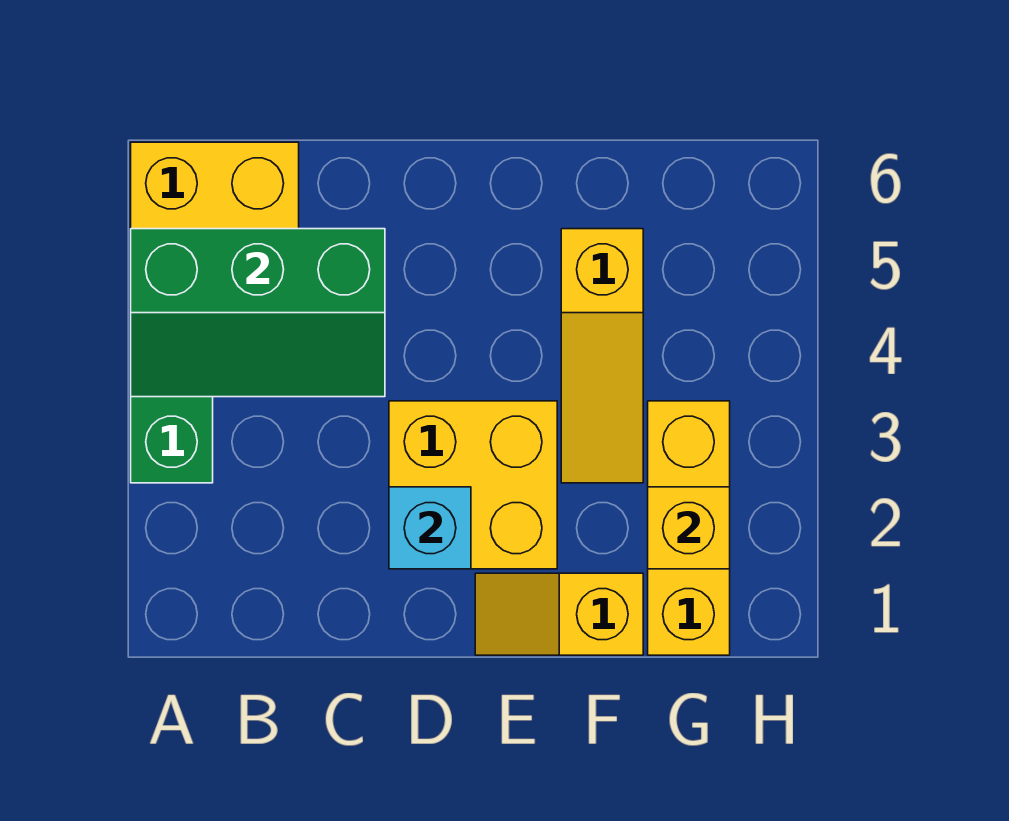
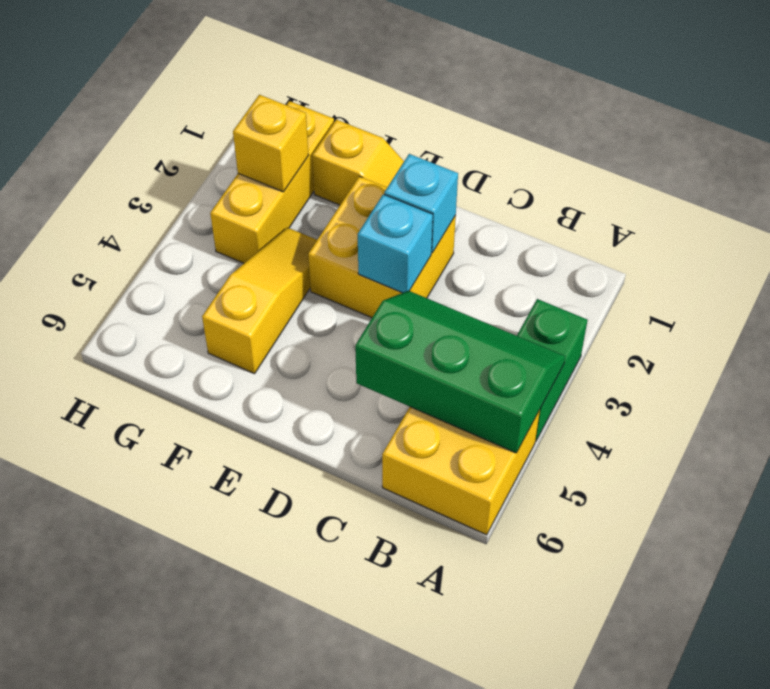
none -> cyan brick D3 level 2

